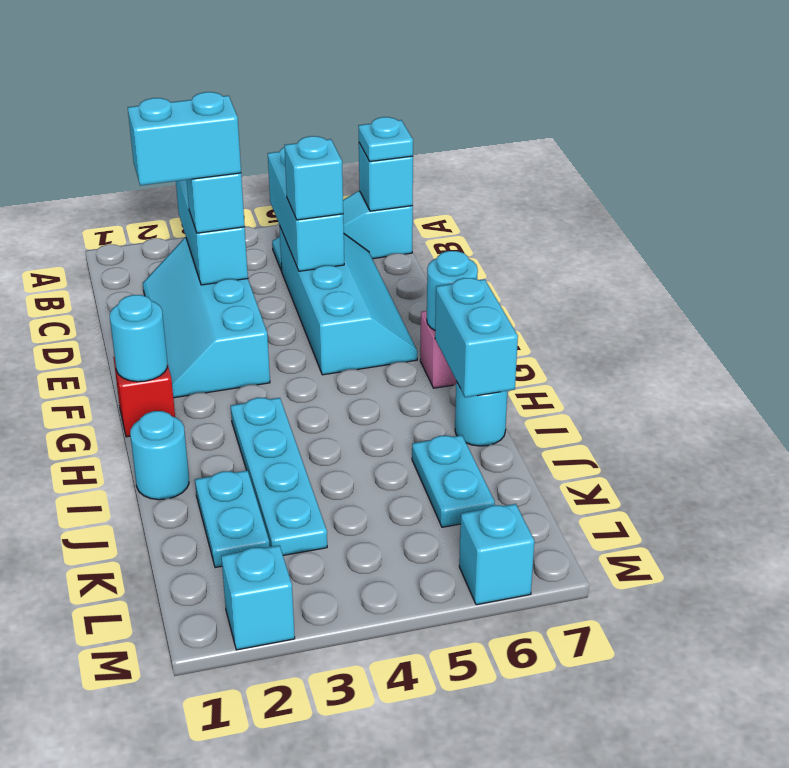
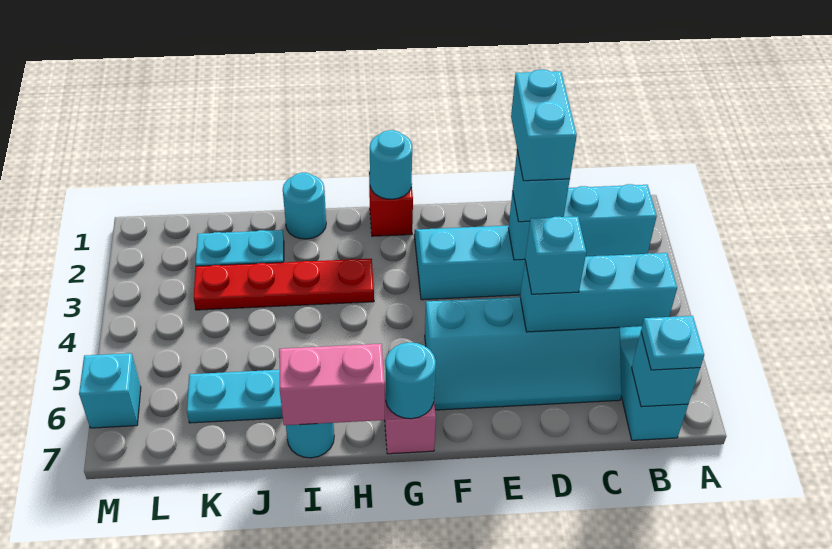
cyan plate H3:K3 level 1 -> red plate H3:K3 level 1
cyan brick H7:I7 level 2 -> pink brick H7:I7 level 2
cyan brick M2 level 1 -> none

